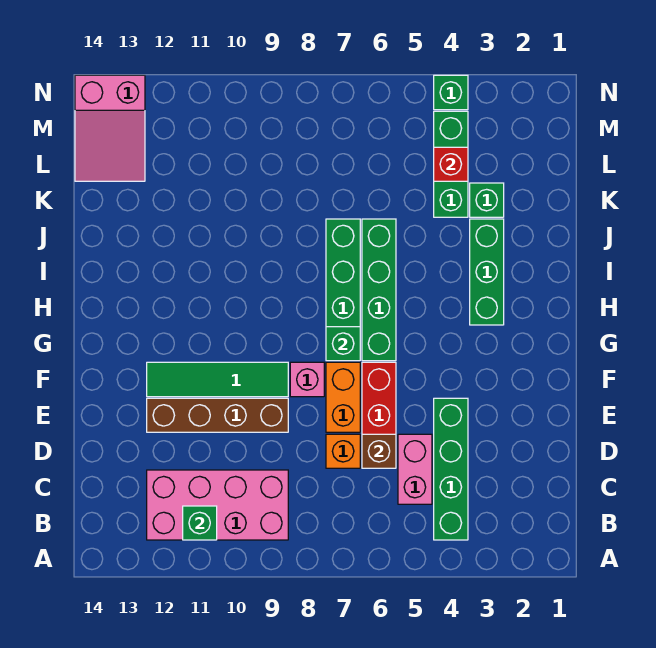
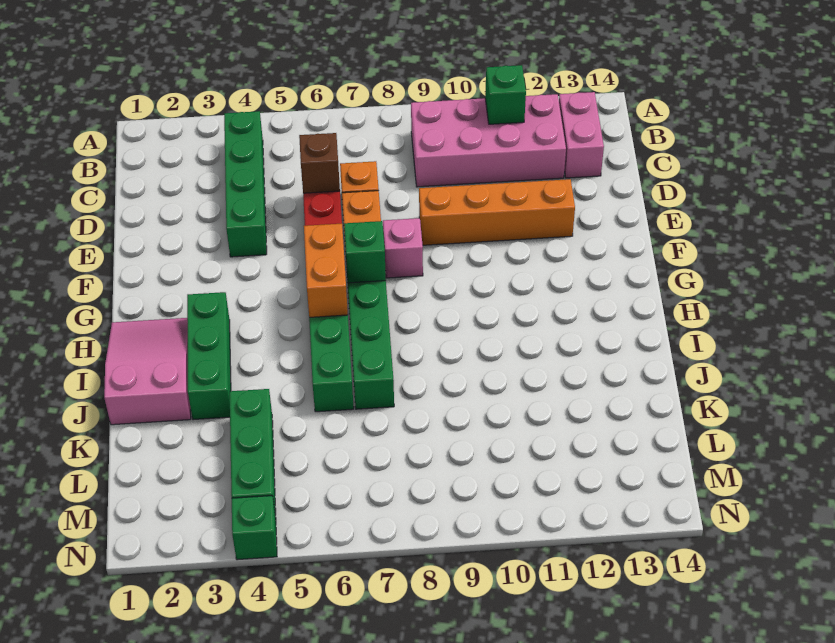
pink brick C5:D5 level 1 -> pink brick B13:C13 level 1
brown brick E9:E12 level 1 -> orange brick E9:E12 level 1
green tile F9:F12 level 1 -> none
none -> orange brick G6:H6 level 2
green brick K3 level 1 -> none
red brick L4 level 2 -> none
pink slope L13:N14 level 1 top N -> pink slope H1:J2 level 1 top J

